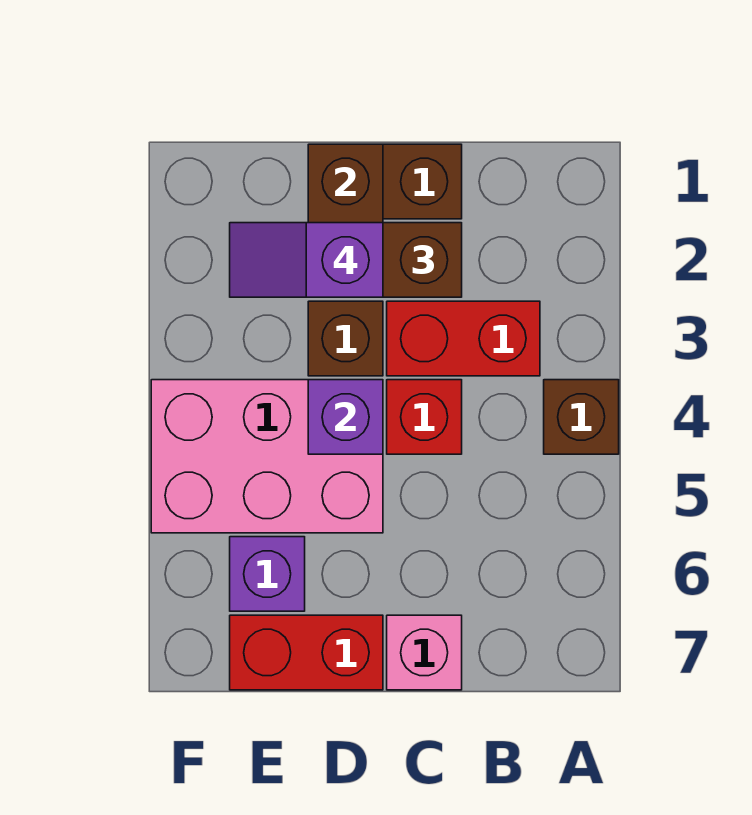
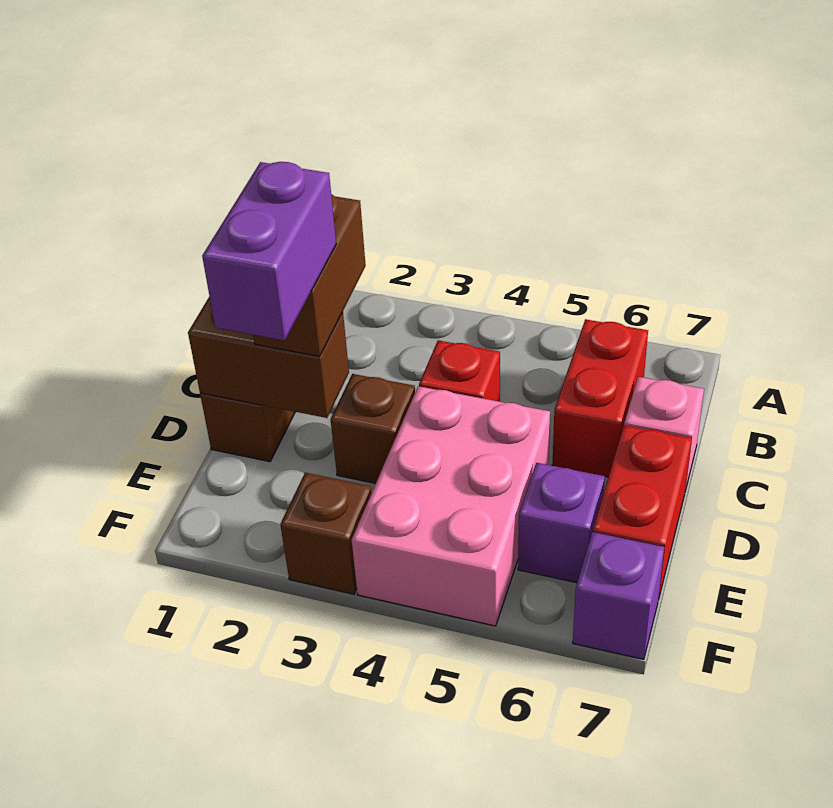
brown brick A4 level 1 -> brown brick F3 level 1
red brick B3:C3 level 1 -> red brick B6:C6 level 1
purple slope D2:E2 level 4 top D -> purple brick D2:E2 level 4
purple brick D4 level 2 -> purple brick F7 level 1

